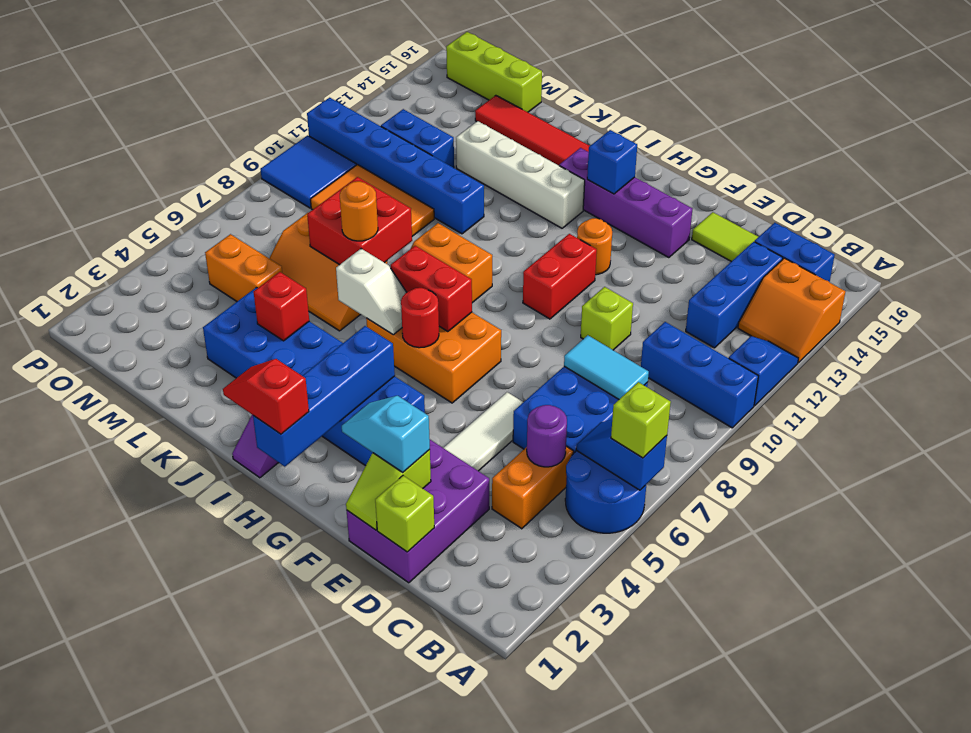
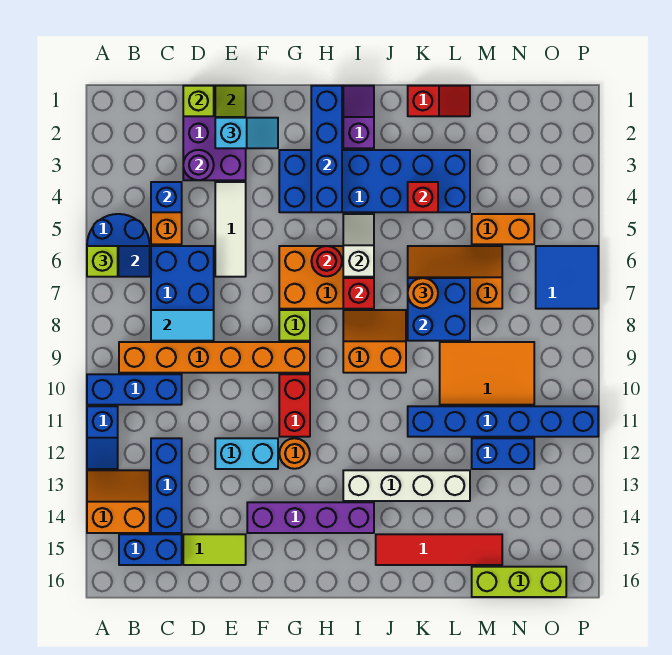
none -> orange brick B9:G9 level 1
purple round brick C5 level 2 -> purple round brick D3 level 2
lime brick E10 level 1 -> lime brick G8 level 1
none -> cyan brick E12:F12 level 1
red slope H1:I1 level 3 top H -> red slope K1:L1 level 1 top K
red brick H7:I7 level 2 -> red brick I7 level 2
blue brick H14 level 2 -> blue brick C4 level 2
white slope I6:J6 level 2 top J -> white slope I5:I6 level 2 top 6
red brick K7:L8 level 2 -> blue brick K7:L8 level 2
blue tile O9:P10 level 1 -> blue tile O6:P7 level 1

